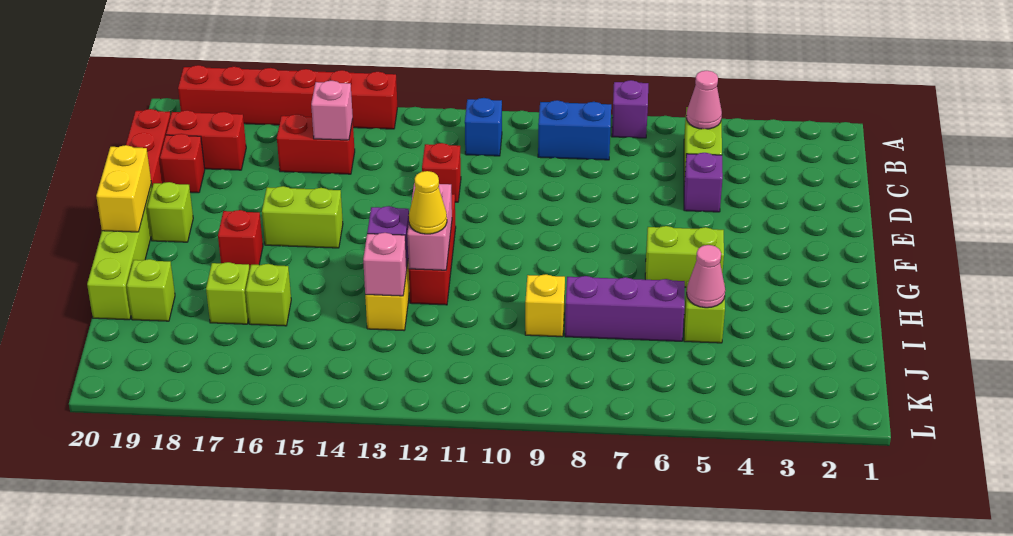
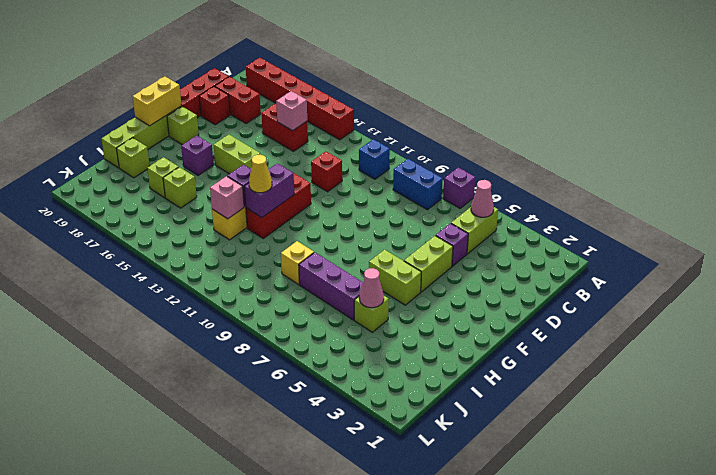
none -> lime brick E5:F5 level 1
pink brick G12:H12 level 2 -> purple brick G12:H12 level 2
red brick G17 level 1 -> purple brick G17 level 1

